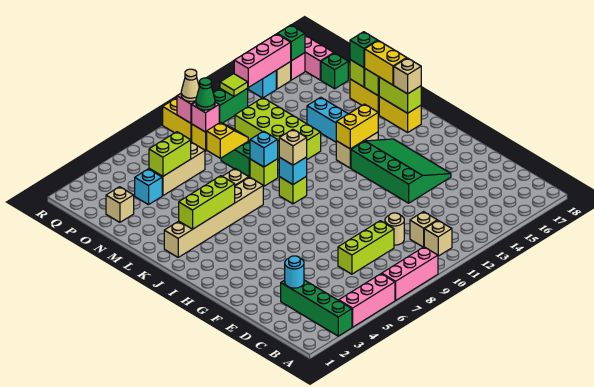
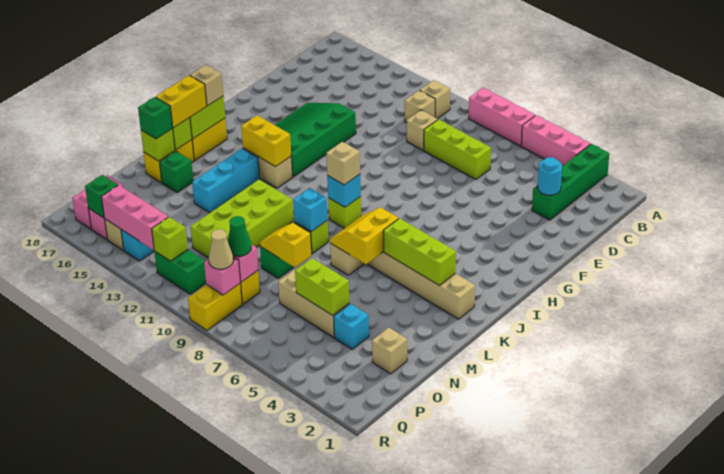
tan round brick D10 level 1 -> tan brick D10 level 1
none -> yellow slope K6:L7 level 2 top 6
green brick O17 level 1 -> green brick M16 level 1
lime tile Q12 level 2 -> lime brick Q12 level 2

